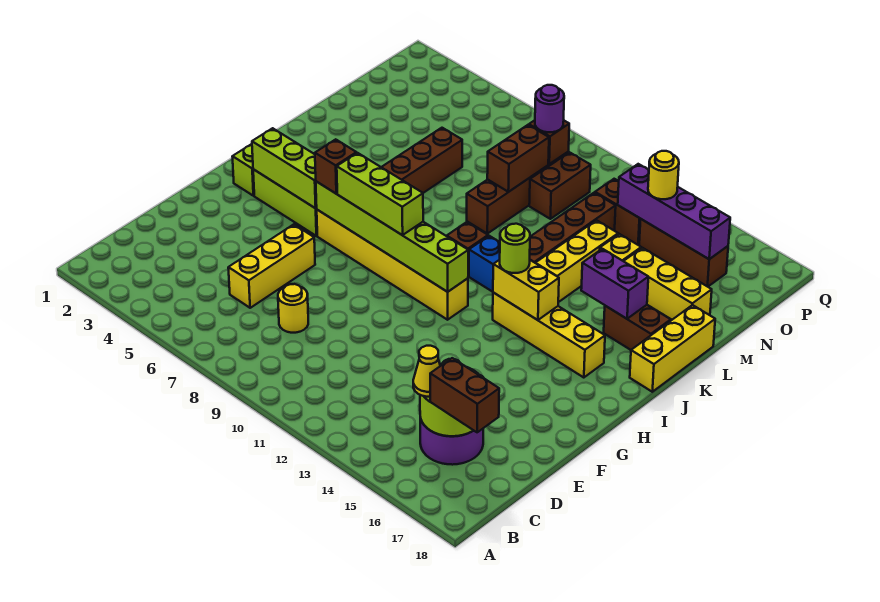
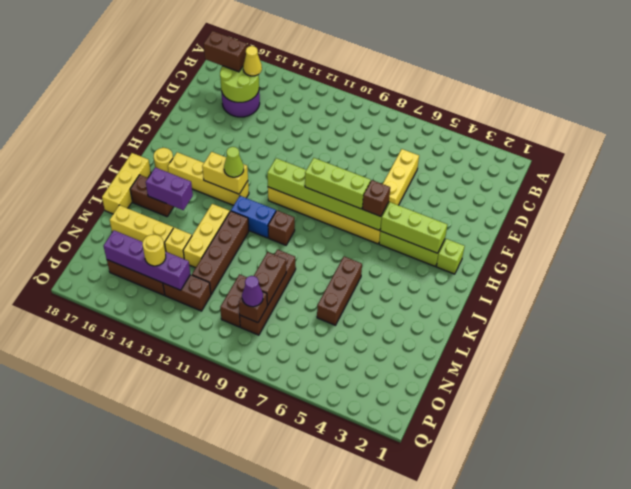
yellow round brick D8 level 1 -> yellow round brick I17 level 1
lime round brick I13 level 3 -> lime cone I13 level 3
purple round brick O9 level 3 -> purple cone O9 level 3

